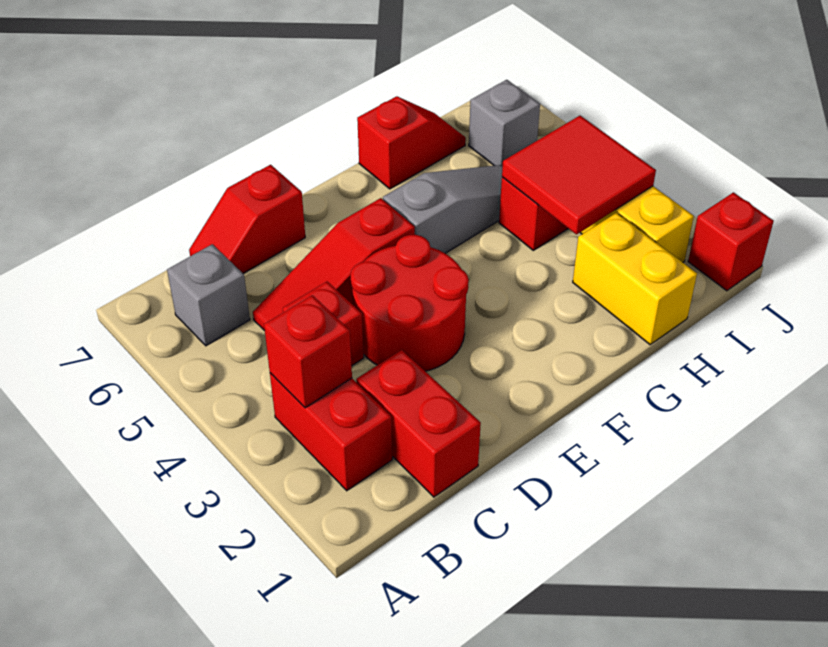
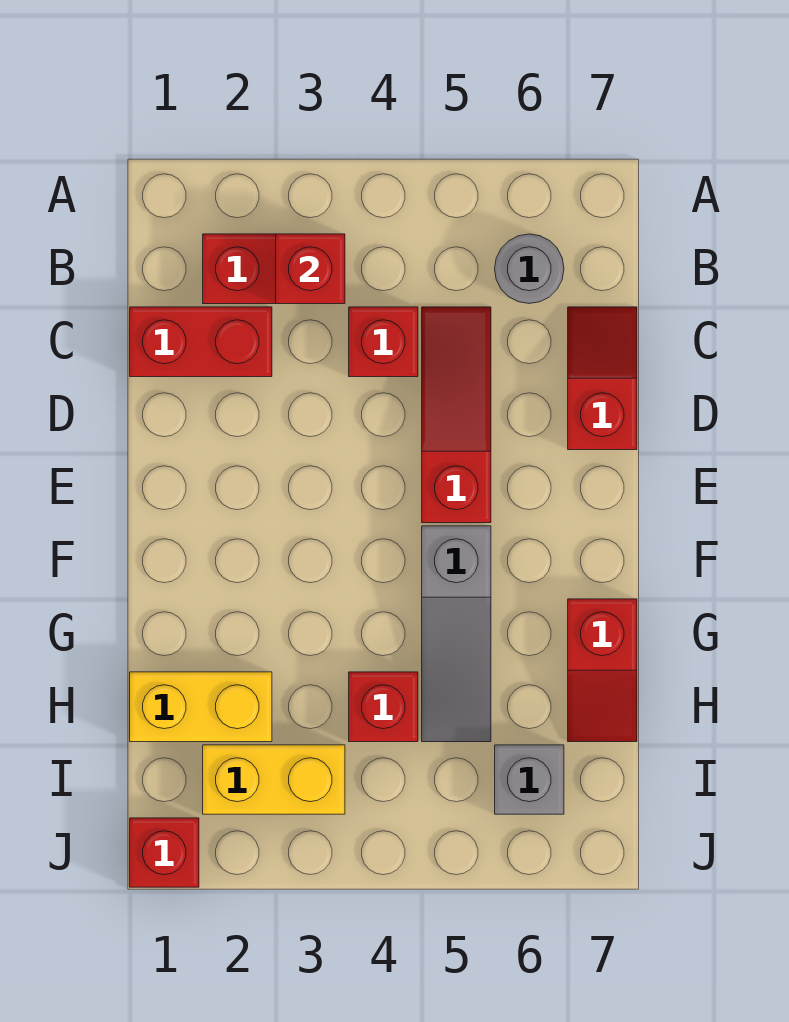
grey brick B6 level 1 -> grey round brick B6 level 1
red round brick D3:E4 level 1 -> none
red tile H3:I4 level 2 -> none

